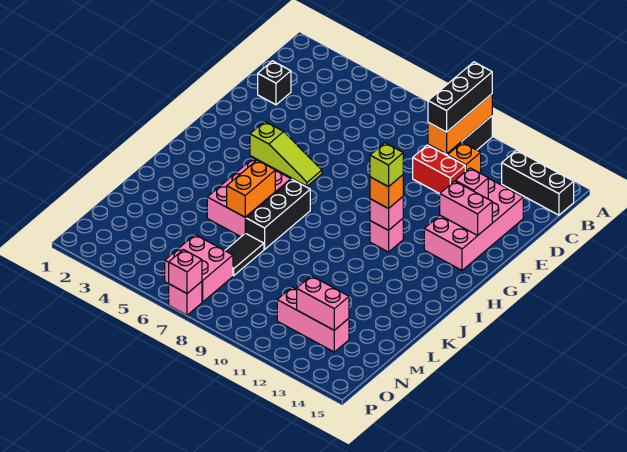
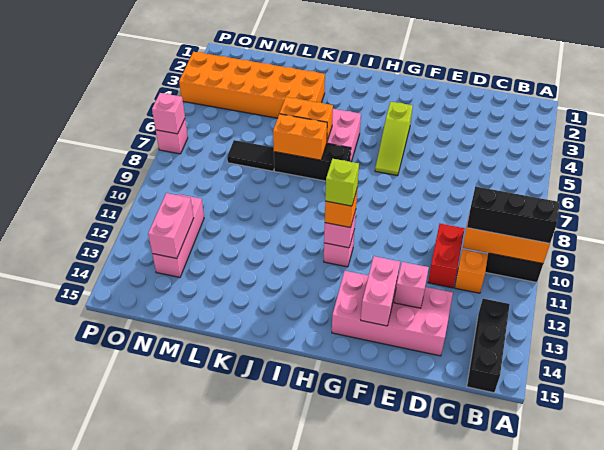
black brick D2 level 1 -> none
none -> orange brick J7:K7 level 2
none -> orange brick K3:P4 level 1
pink brick N6:O7 level 1 -> none

